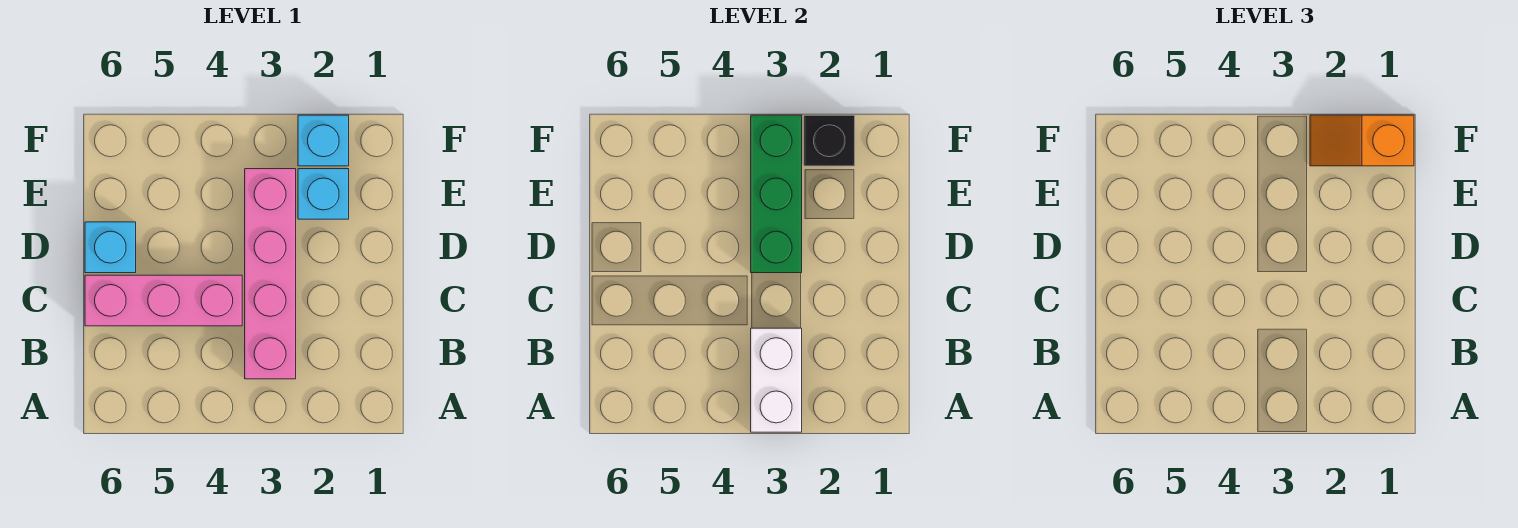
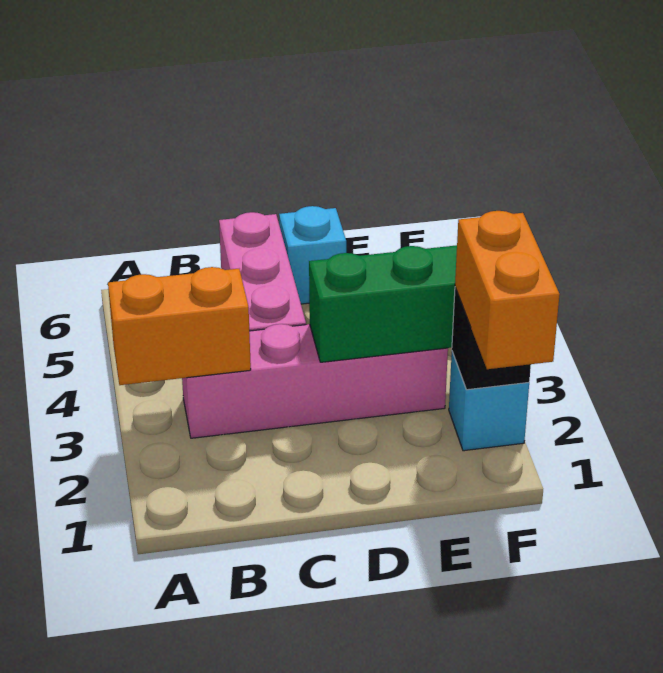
white brick A3:B3 level 2 -> orange brick A3:B3 level 2
cyan brick E2 level 1 -> none
orange slope F1:F2 level 3 top 1 -> orange brick F1:F2 level 3

